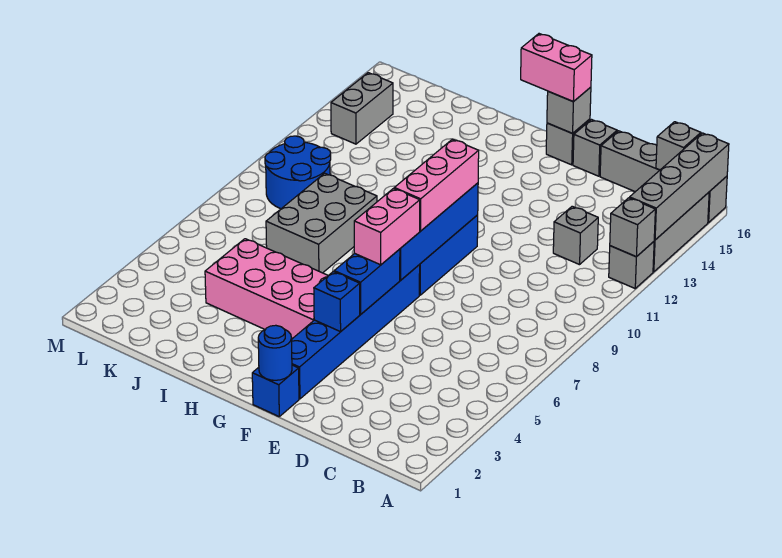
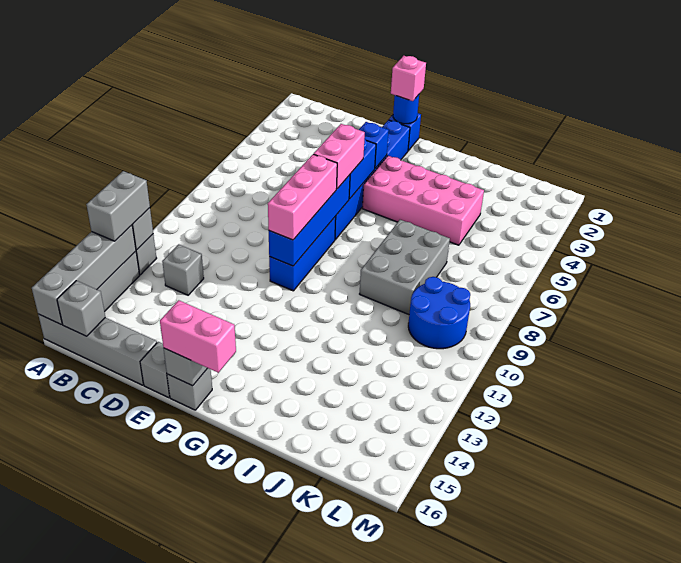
none -> pink brick F1 level 3
grey brick L13:L14 level 1 -> grey brick A12:A13 level 3

